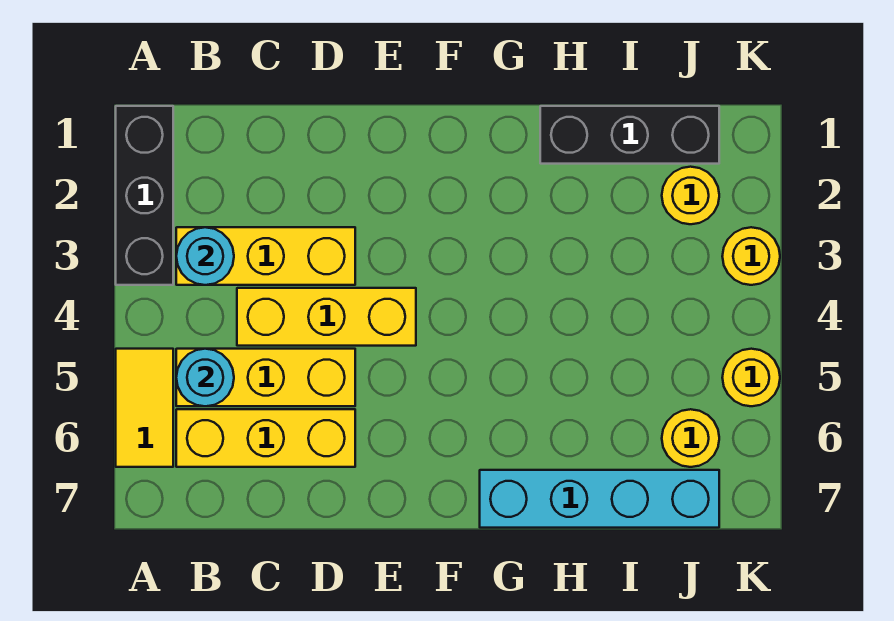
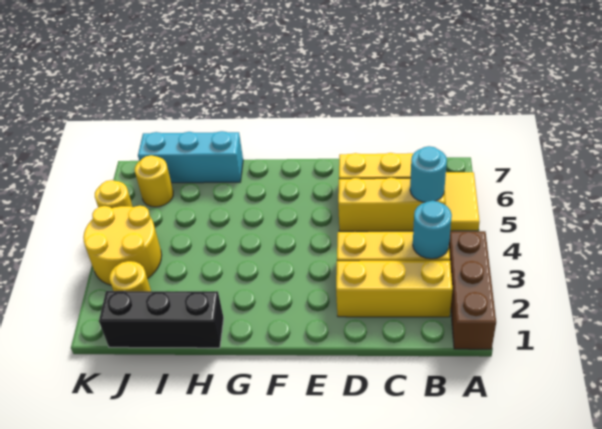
black brick A1:A3 level 1 -> brown brick A1:A3 level 1
yellow brick C4:E4 level 1 -> yellow brick B2:D2 level 1
cyan brick G7:J7 level 1 -> cyan brick H7:J7 level 1
yellow round brick K3 level 1 -> yellow round brick J3:K4 level 1

